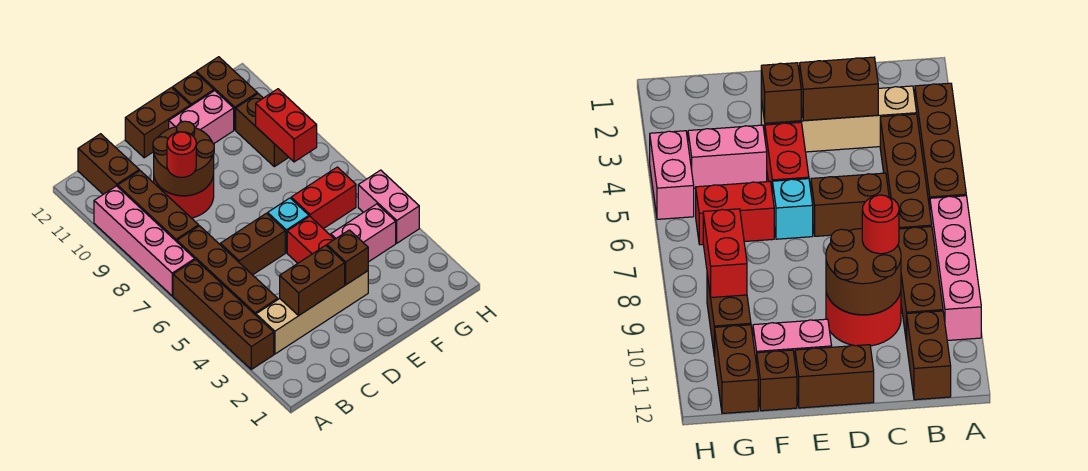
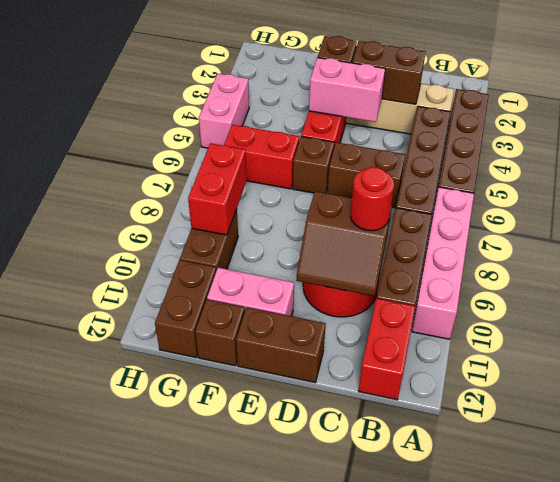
brown brick B11:B12 level 1 -> red brick B11:B12 level 1
brown round brick C9:D10 level 2 -> brown slope C9:D10 level 2 top 9
cyan brick E6 level 1 -> brown brick E6 level 1
pink brick F4:G4 level 1 -> pink brick D4:E4 level 2

